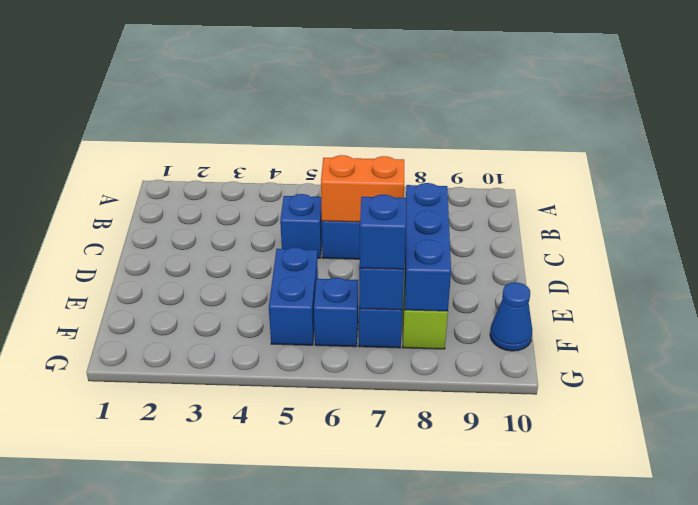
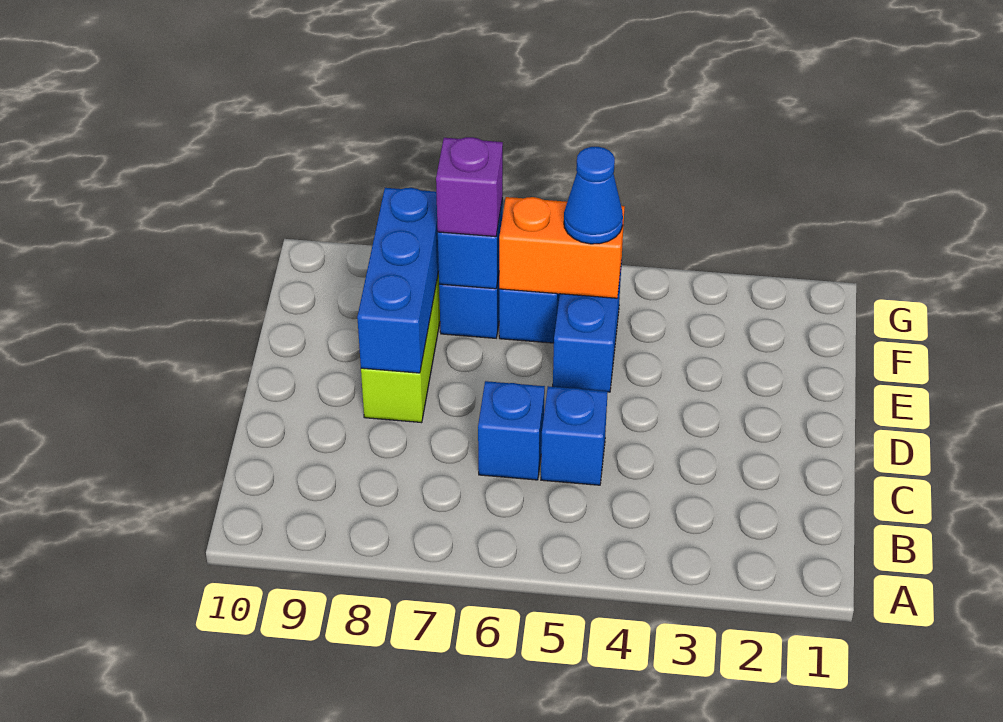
orange brick C6:C7 level 2 -> orange brick F5:F6 level 2
blue brick F7 level 3 -> purple brick F7 level 3
blue cone F10 level 1 -> blue cone F5 level 3

